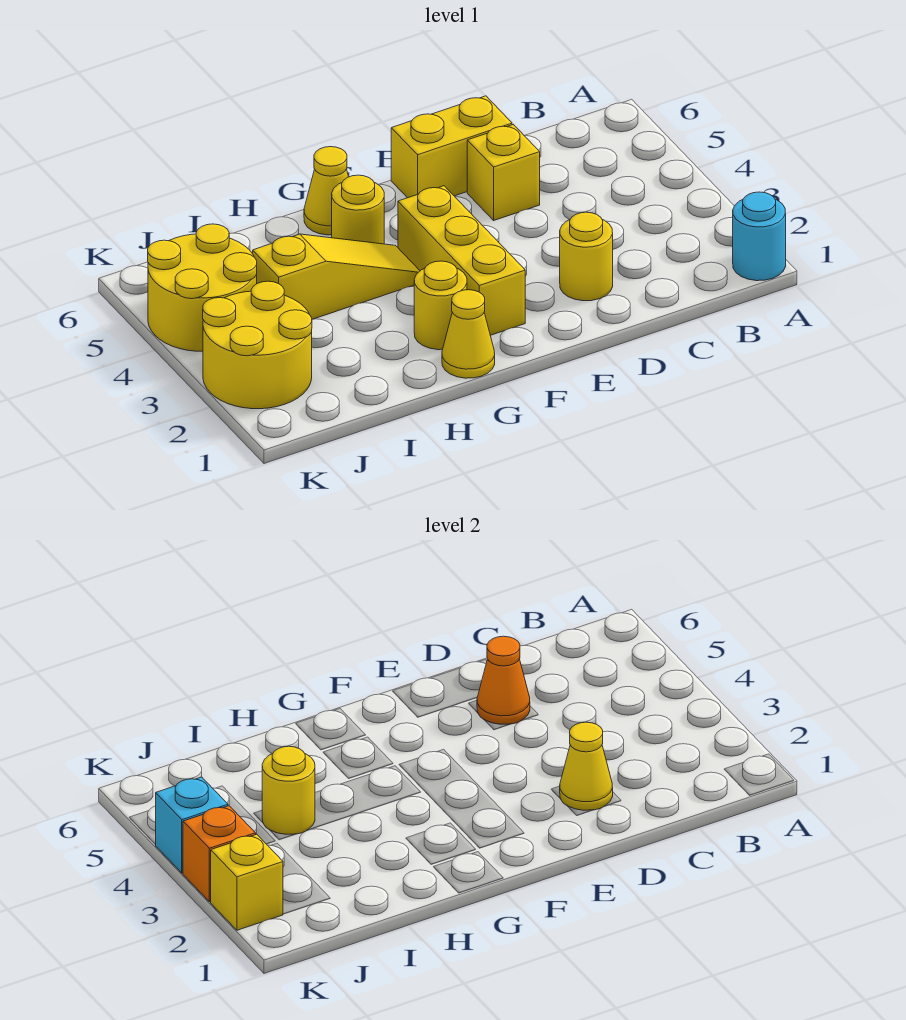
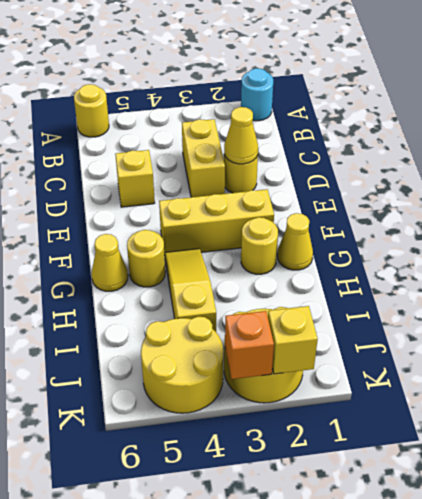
orange cone D5 level 2 -> none
yellow brick D6:E6 level 1 -> yellow brick C3:D3 level 1
yellow round brick I4 level 2 -> yellow round brick A6 level 1
cyan brick K4 level 2 -> none

